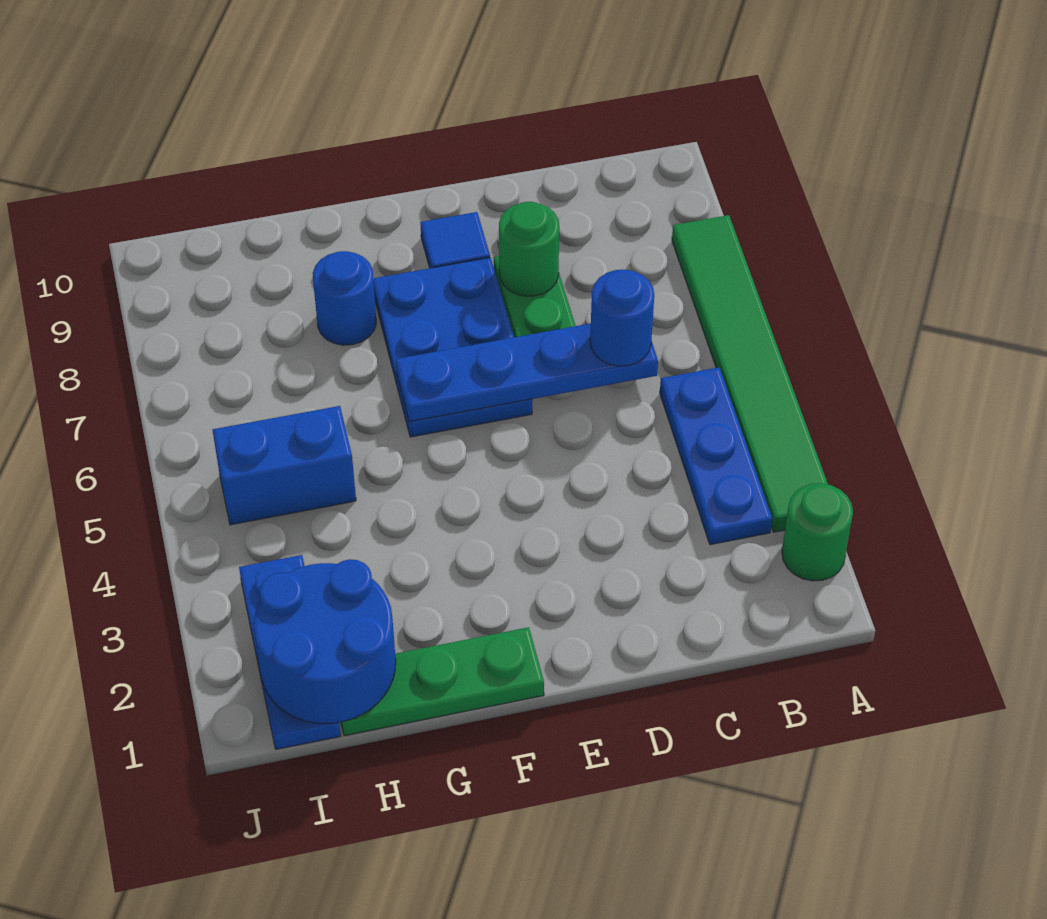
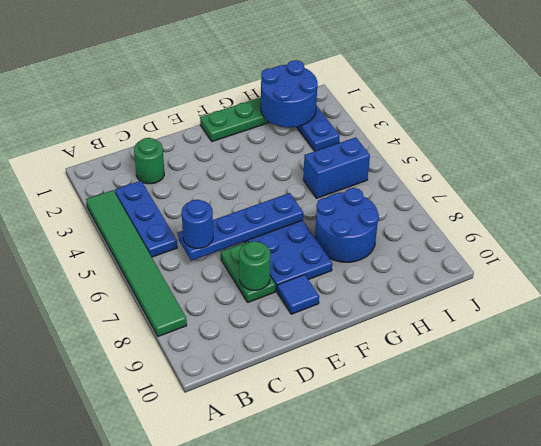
green round brick A2 level 1 -> green round brick C2 level 1
blue round brick G8 level 1 -> blue round brick G7:H8 level 1

